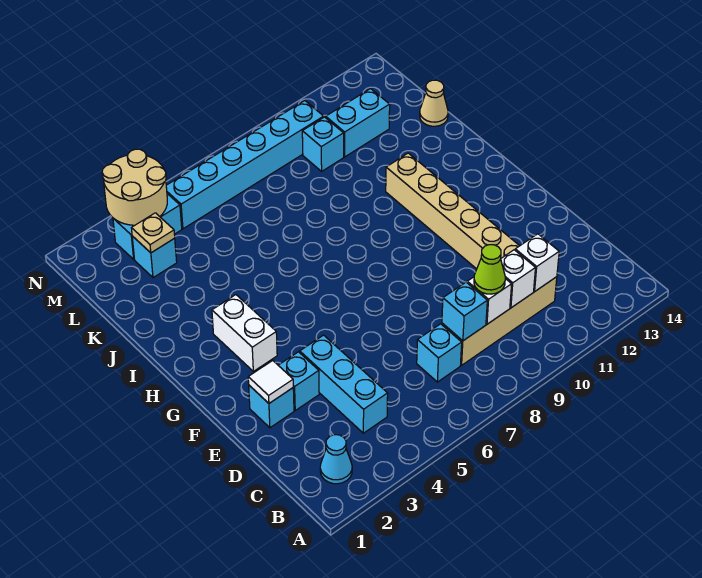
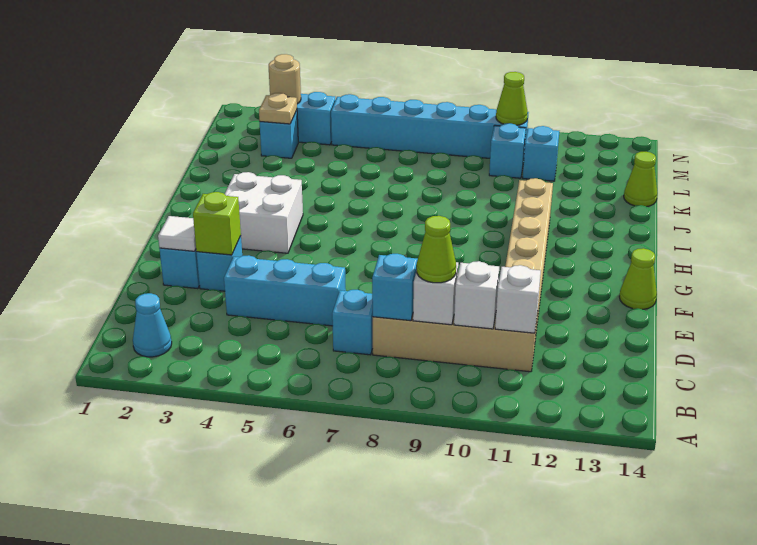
cyan brick C4:E4 level 1 -> cyan brick D4:D6 level 1
none -> lime brick E3 level 2
none -> lime cone F14 level 1
white brick G3:H3 level 1 -> white brick G3:H4 level 1
tan cone K14 level 1 -> lime cone K14 level 1
cyan brick L11:L12 level 1 -> cyan brick L11 level 1
tan round brick M3:N4 level 2 -> tan round brick M3 level 2
none -> lime cone M10 level 2

